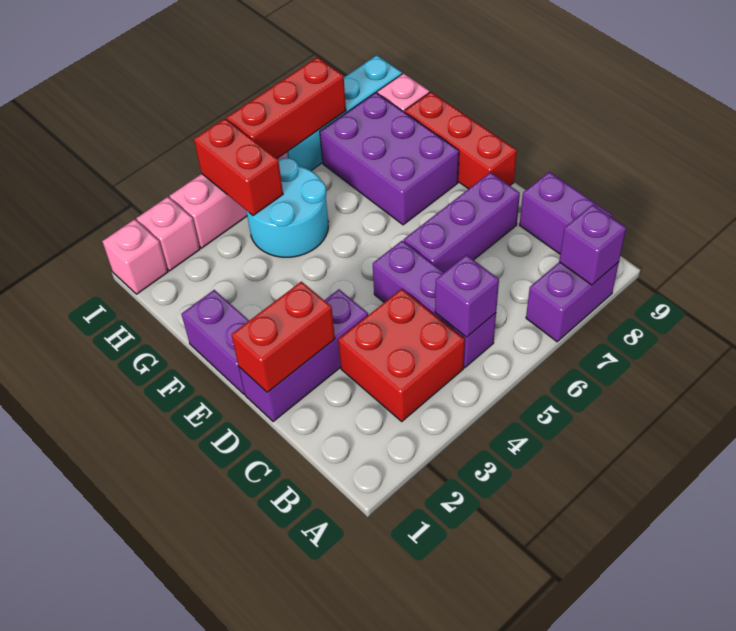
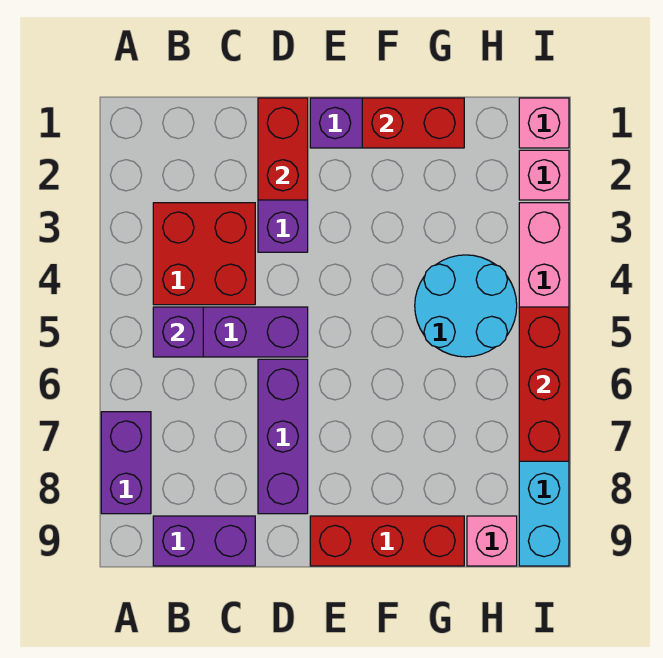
purple brick A8 level 2 -> none
purple brick F7:H8 level 1 -> none
red brick H4:I4 level 2 -> red brick F1:G1 level 2

